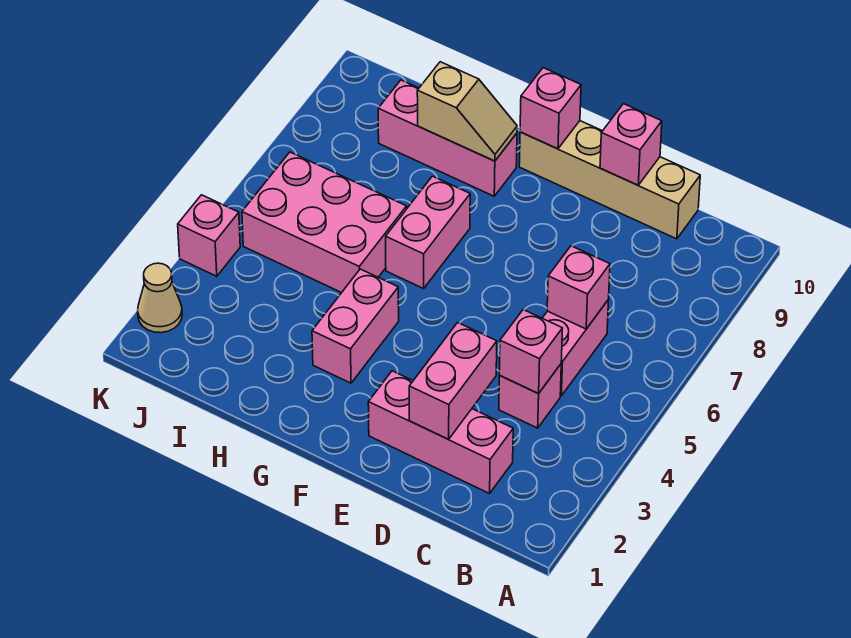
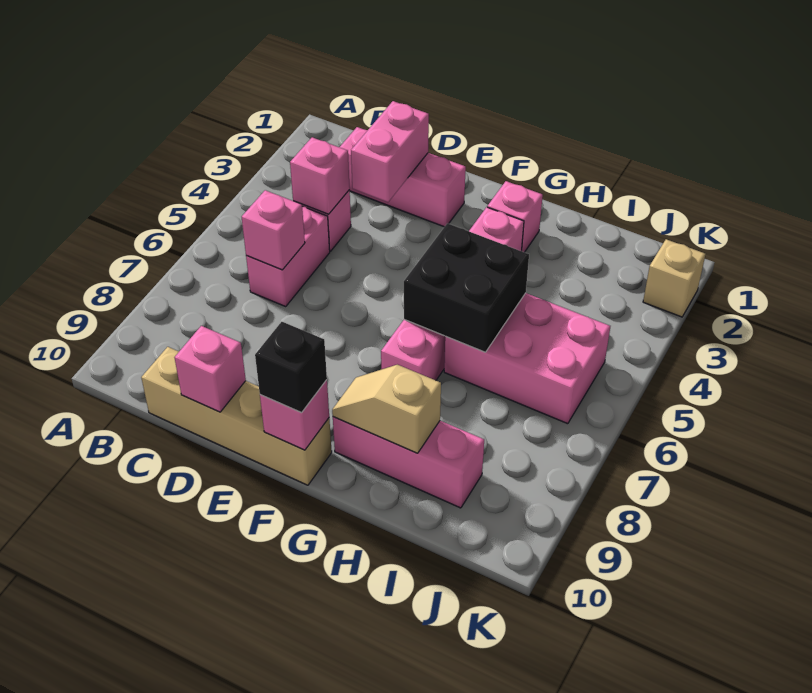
none -> black brick F10 level 3
none -> black brick G5:H6 level 2
tan cone K2 level 1 -> tan brick K2 level 1
pink brick K4 level 1 -> pink brick G2 level 1

